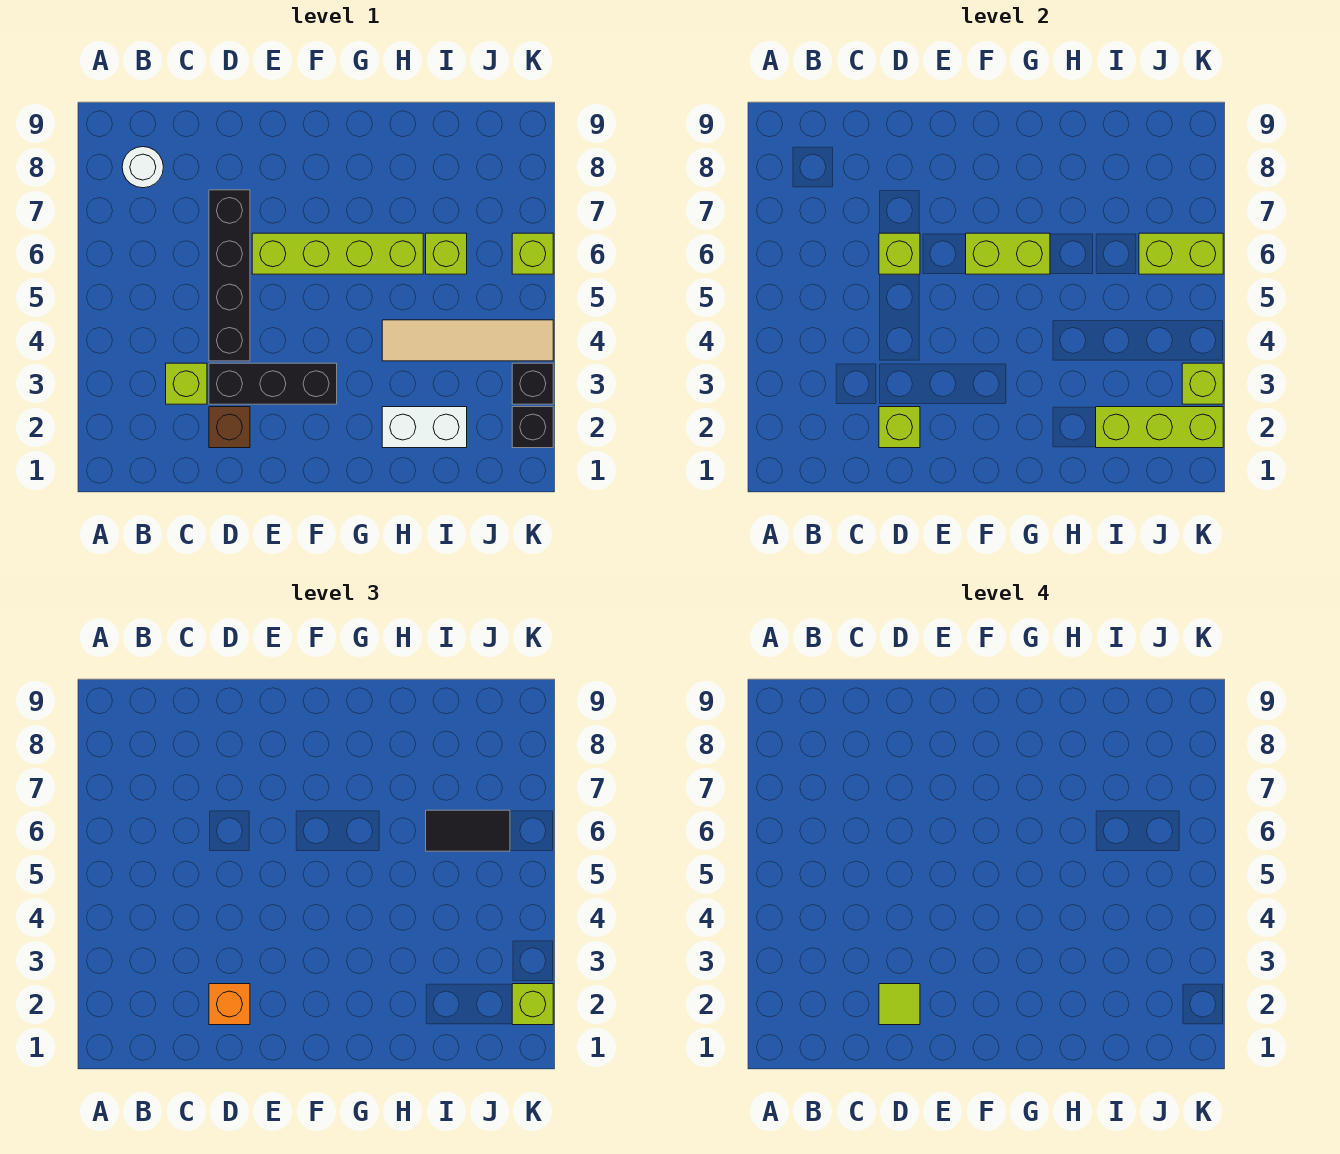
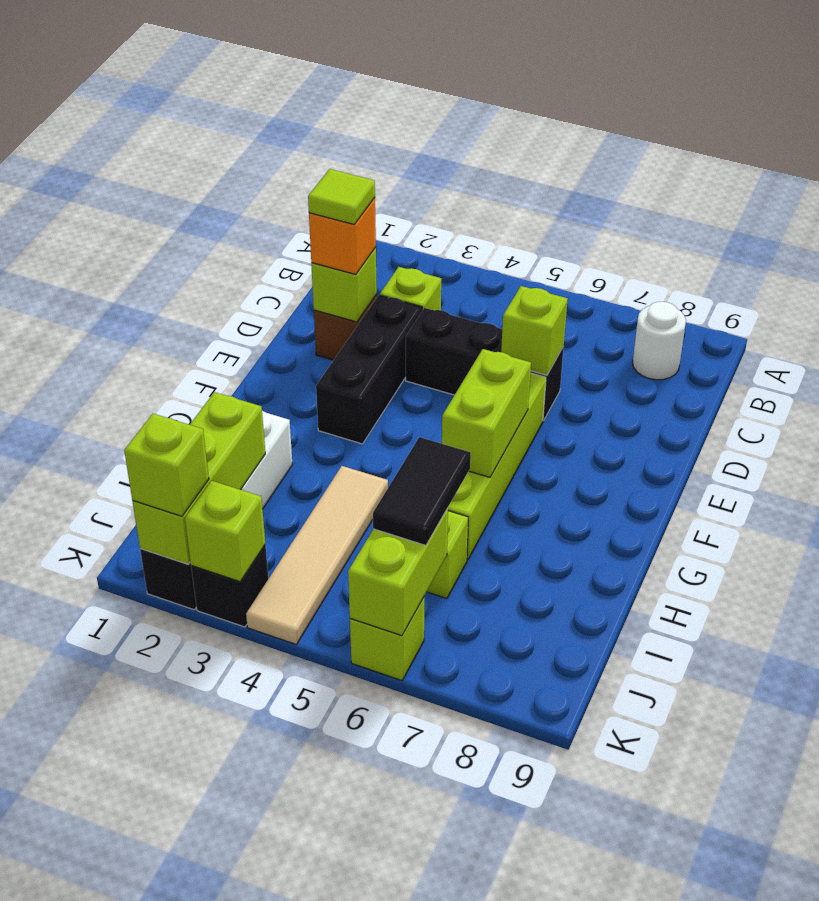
black brick D4:D7 level 1 -> black brick D4:D6 level 1

